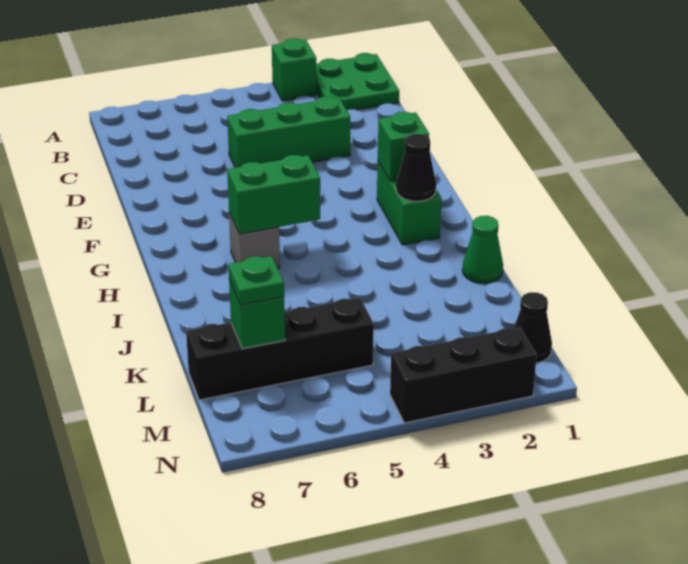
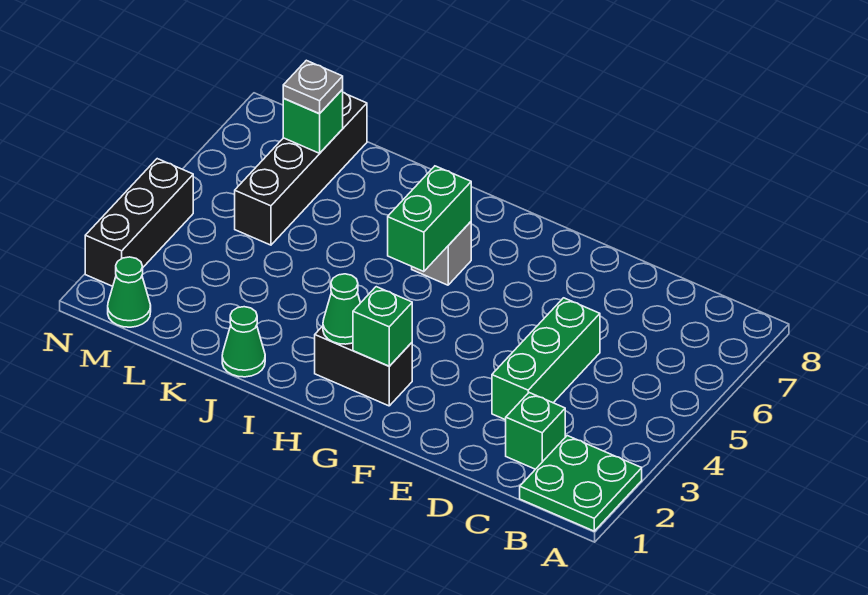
green brick A3 level 1 -> green brick C2 level 1
green brick G2:H2 level 1 -> black brick G2:H2 level 1
black cone H2 level 2 -> green cone H2 level 2
green plate L7 level 3 -> grey plate L7 level 3
black cone M1 level 1 -> green cone M1 level 1

